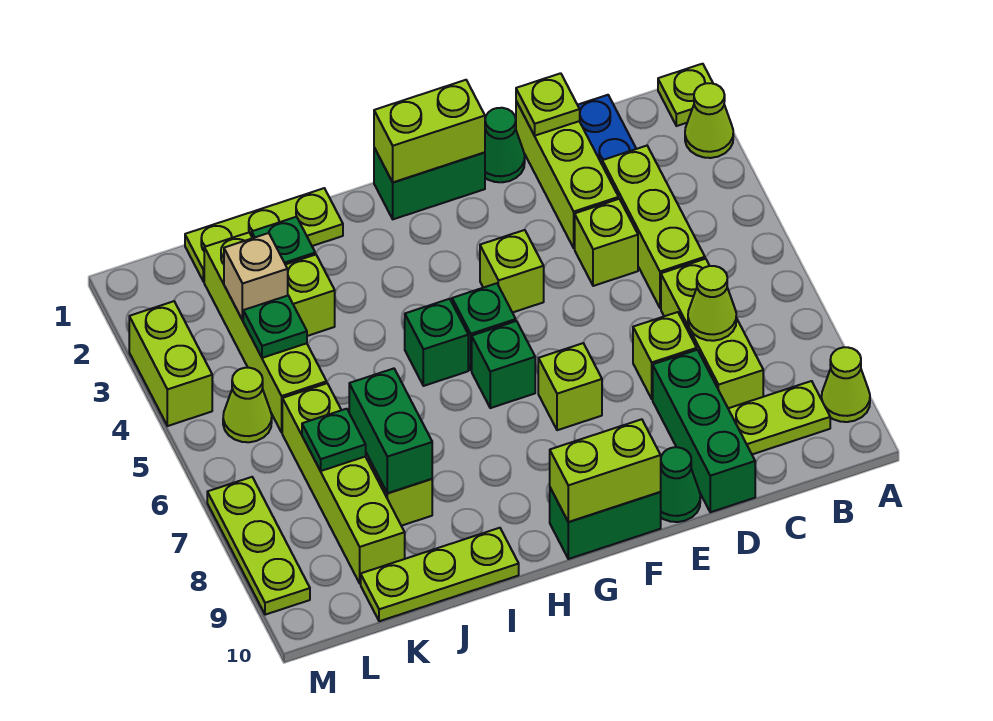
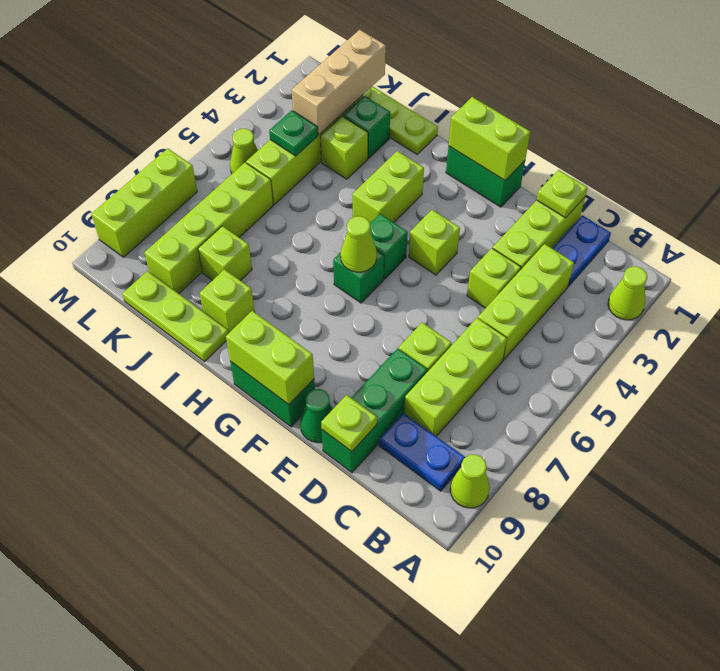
lime plate A1 level 1 -> lime plate D10 level 2
lime plate B9:C9 level 1 -> blue plate B9:C9 level 1
lime cone C7 level 2 -> lime cone G6 level 2
green cone E1 level 1 -> none
lime brick F7 level 1 -> lime brick I9 level 1
green brick H5 level 1 -> none
green brick J7:J8 level 2 -> none
tan brick K3 level 2 -> tan brick K1:K3 level 2
green plate K7 level 2 -> none
lime brick M3:M4 level 1 -> lime brick H3:H4 level 1
lime plate M7:M9 level 1 -> lime brick M7:M9 level 1

